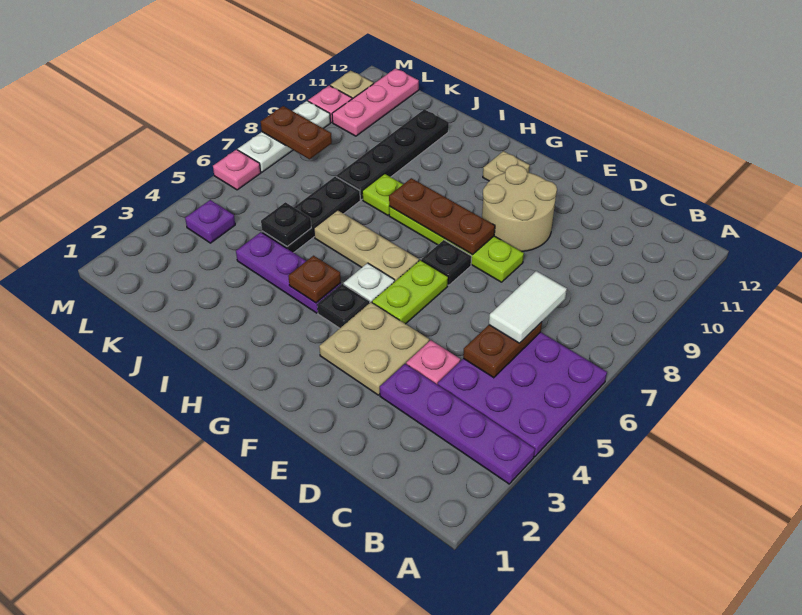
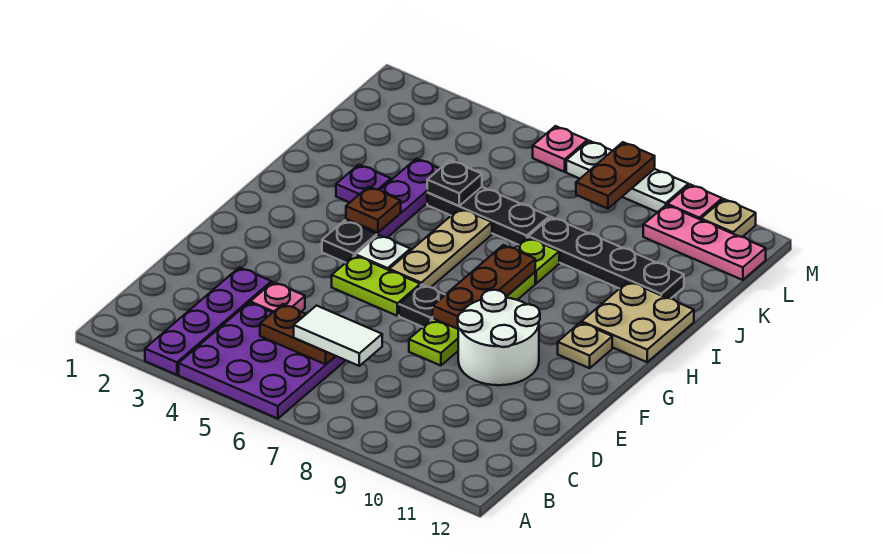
tan plate E3:F4 level 1 -> tan plate H11:I12 level 1
tan round brick E9:F10 level 1 -> white round brick E9:F10 level 1
purple plate L4 level 1 -> purple plate I3 level 1

